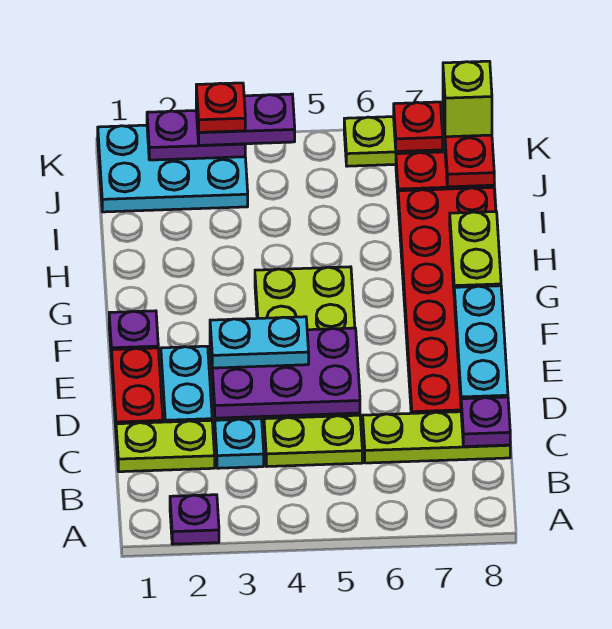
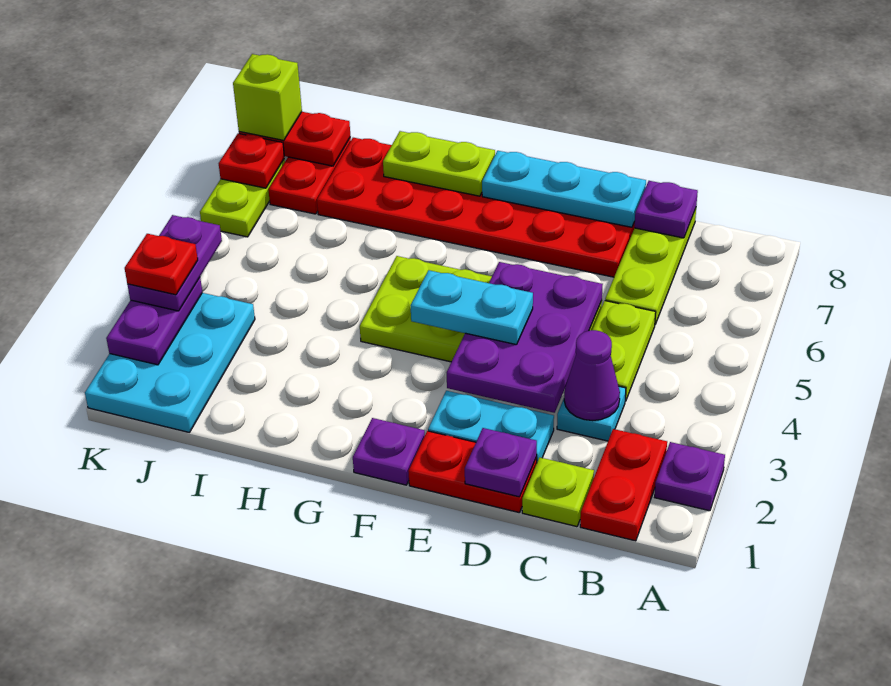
none -> red plate B1:B2 level 1
lime plate C1:C2 level 1 -> lime plate C1 level 1
none -> purple cone C3 level 2
none -> purple plate D1 level 2
cyan plate E3:E4 level 3 -> cyan plate E4:F4 level 3

